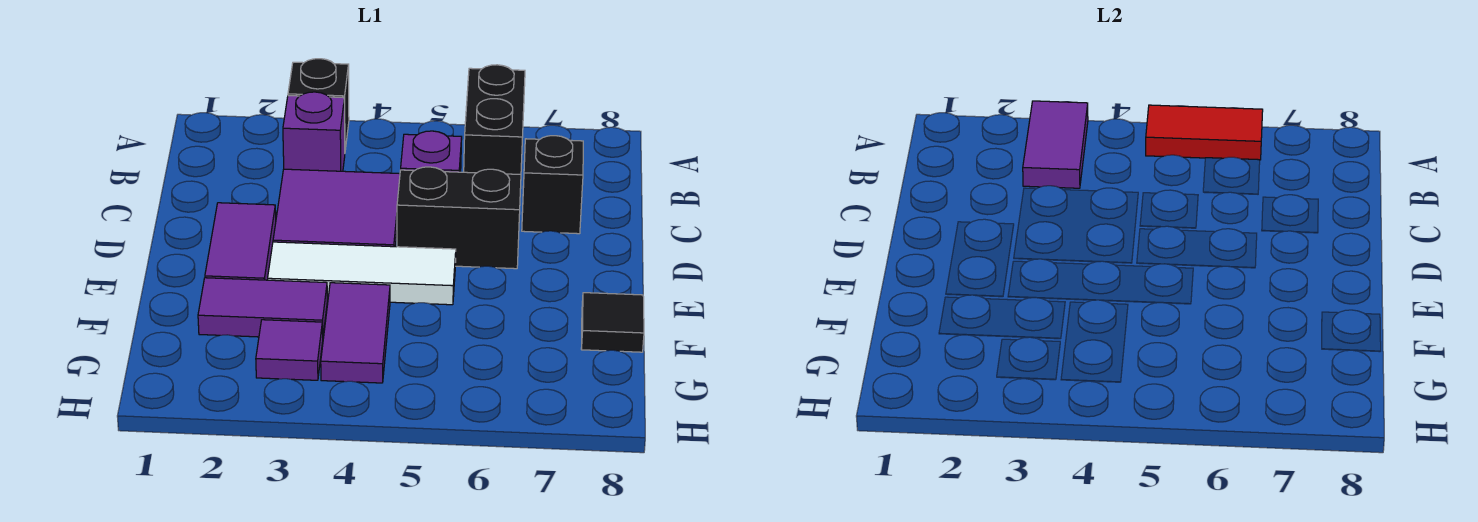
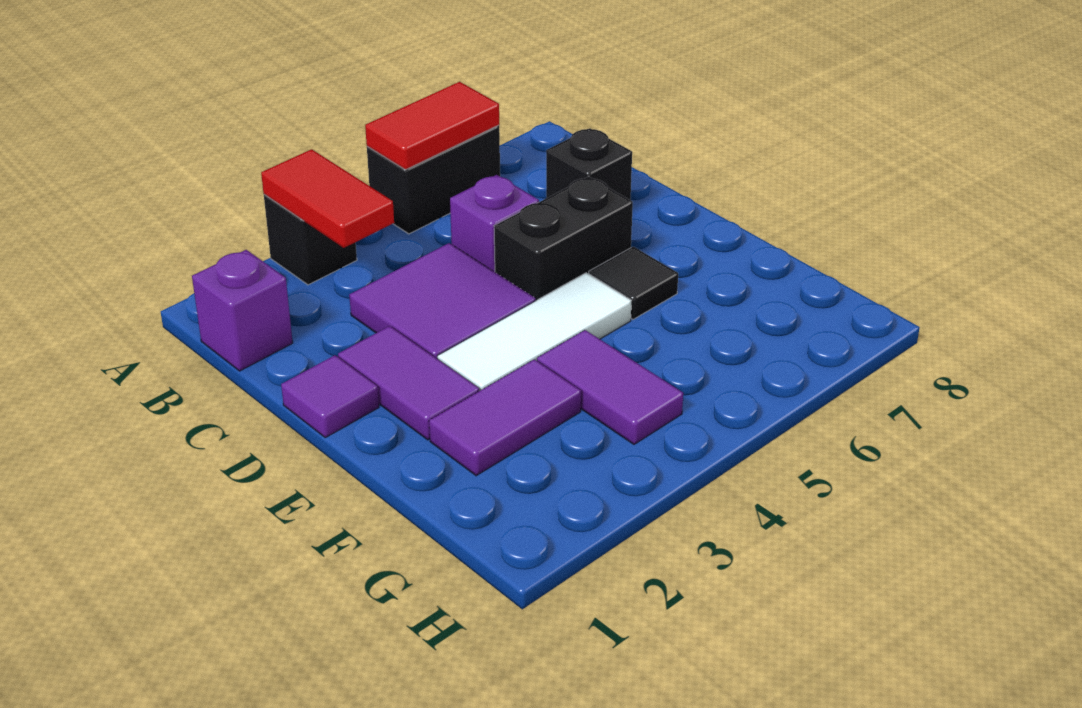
purple tile A3:B3 level 2 -> red tile A3:B3 level 2
black brick A6:B6 level 1 -> black brick A5:A6 level 1
purple brick B3 level 1 -> purple brick B1 level 1
black tile F8 level 1 -> black tile E6 level 1
purple tile G3 level 1 -> purple tile D1 level 1

